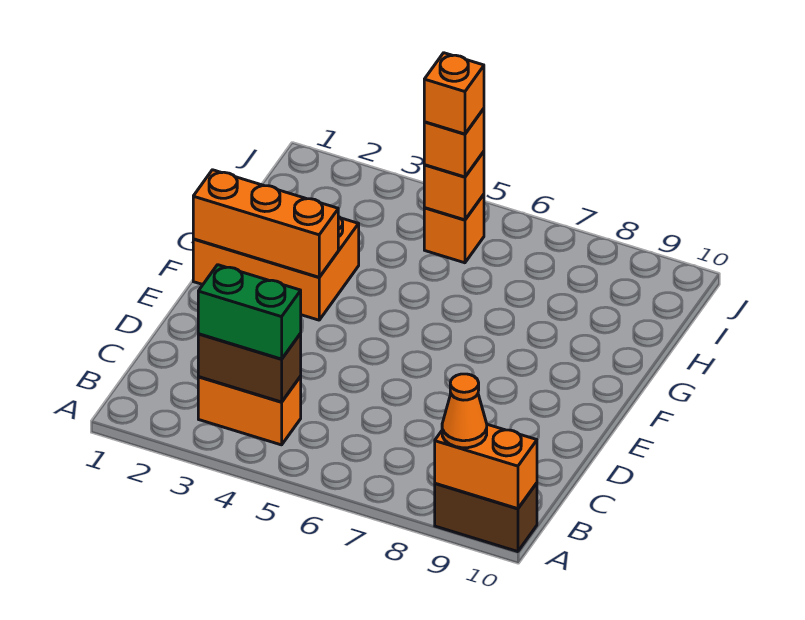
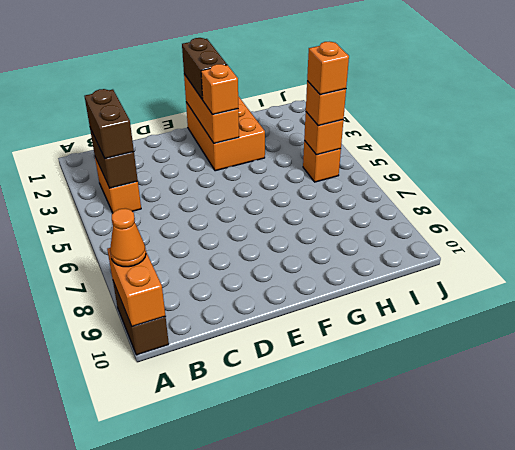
green brick B3:B4 level 3 -> brown brick B3:B4 level 3
none -> brown brick F1:F2 level 3
none -> orange brick F3 level 3

